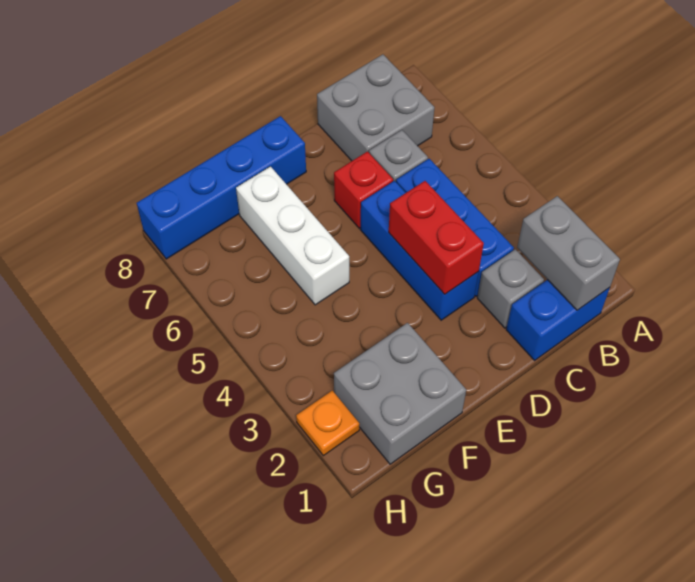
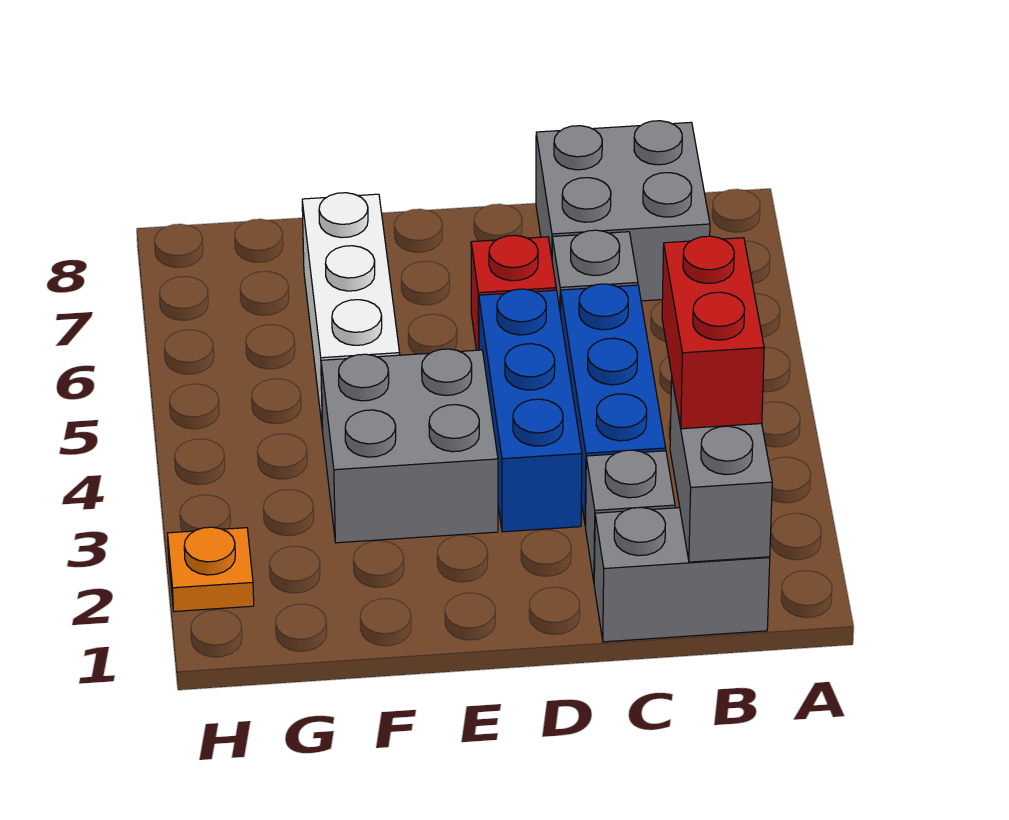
blue brick B1:C1 level 1 -> grey brick B1:C1 level 1
red brick D3:D4 level 2 -> red brick B2:B3 level 3
blue brick E8:H8 level 1 -> none
grey brick F1:G2 level 1 -> grey brick E3:F4 level 1

